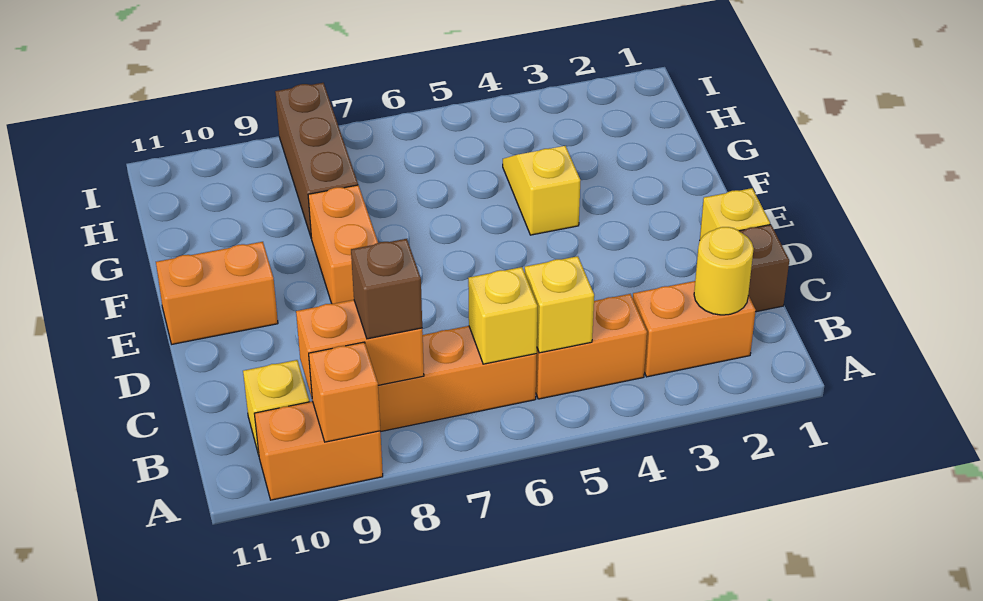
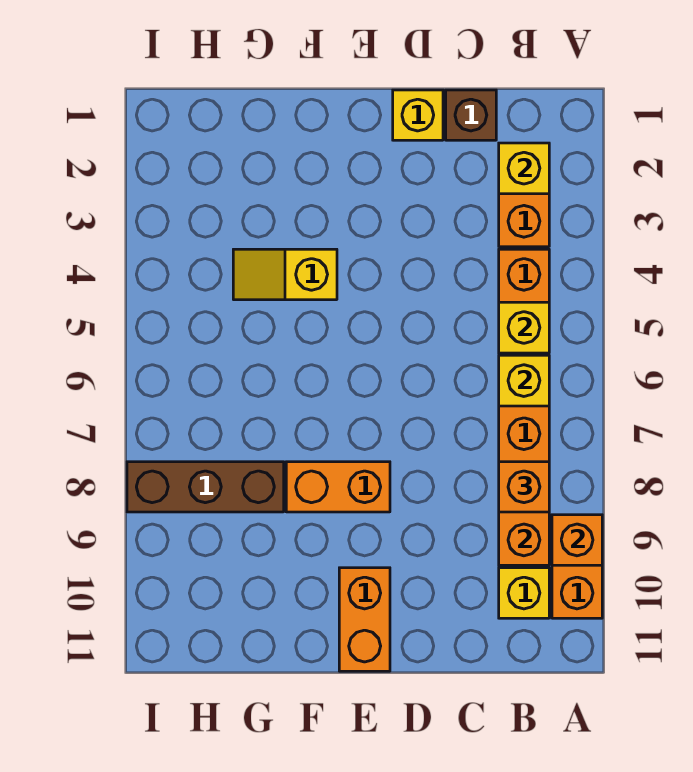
yellow round brick B2 level 2 -> yellow brick B2 level 2
brown brick B8 level 3 -> orange brick B8 level 3

